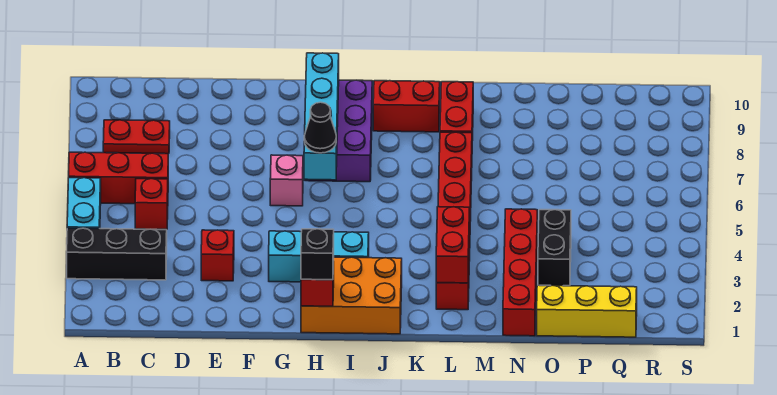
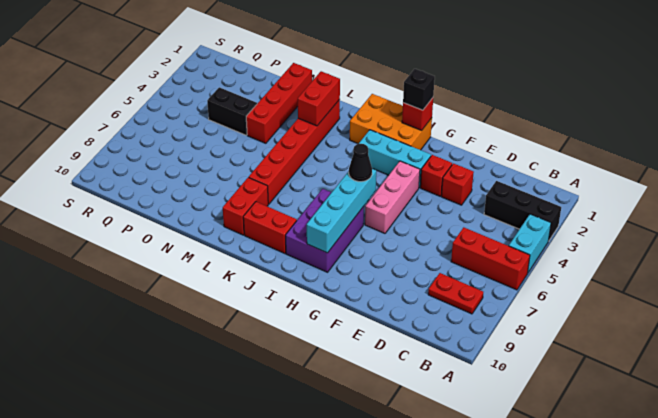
red brick C5 level 1 -> red brick F3 level 1
pink brick G6 level 1 -> pink brick G4:G6 level 1
yellow brick O1:Q1 level 1 -> none
black brick O3:O4 level 1 -> black brick O4:P4 level 1

